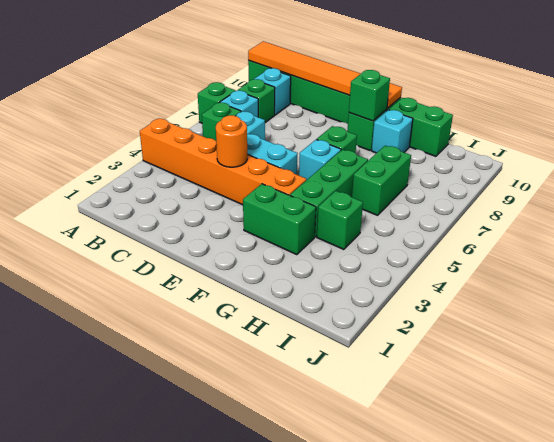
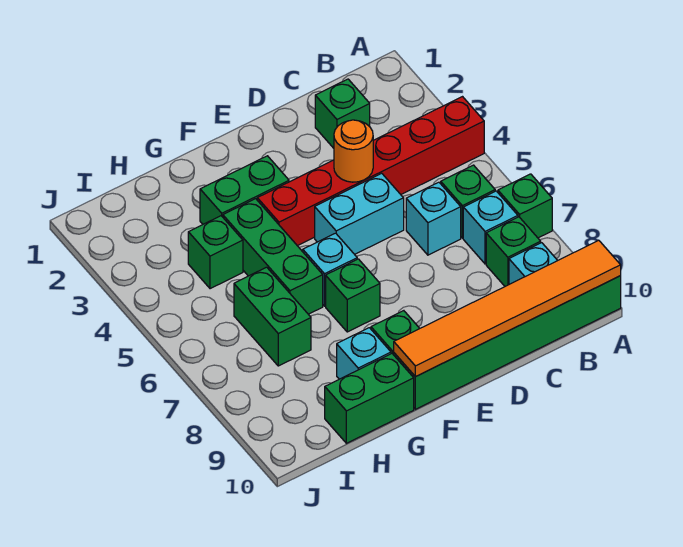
orange brick A4:F4 level 1 -> red brick A4:F4 level 1
green brick F9 level 2 -> green brick C2 level 1

